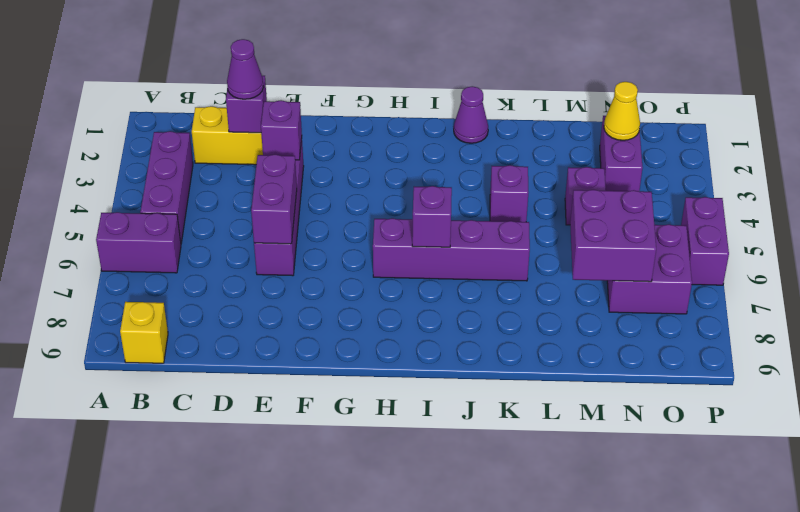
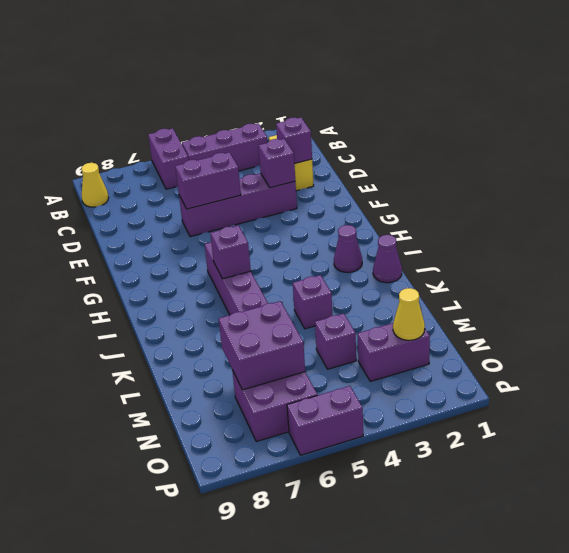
yellow brick B9 level 1 -> yellow cone B9 level 1
purple cone D2 level 3 -> purple cone I2 level 1

